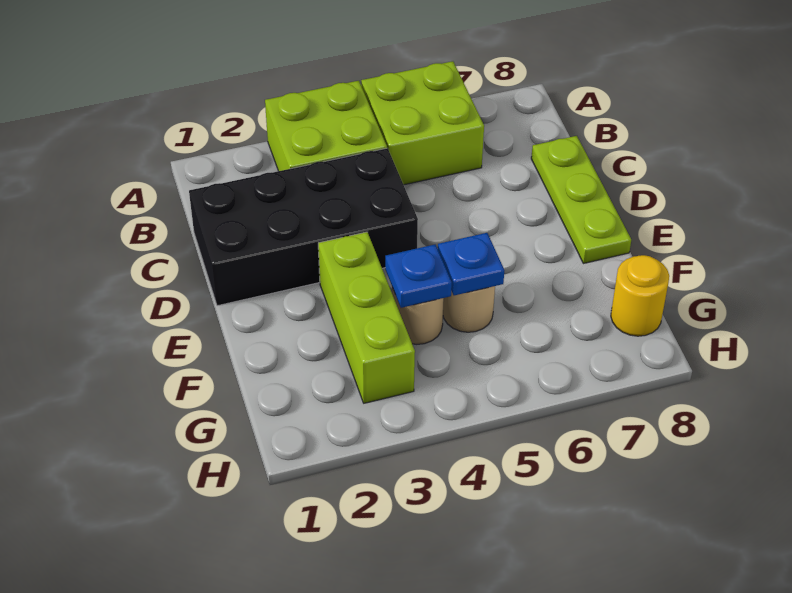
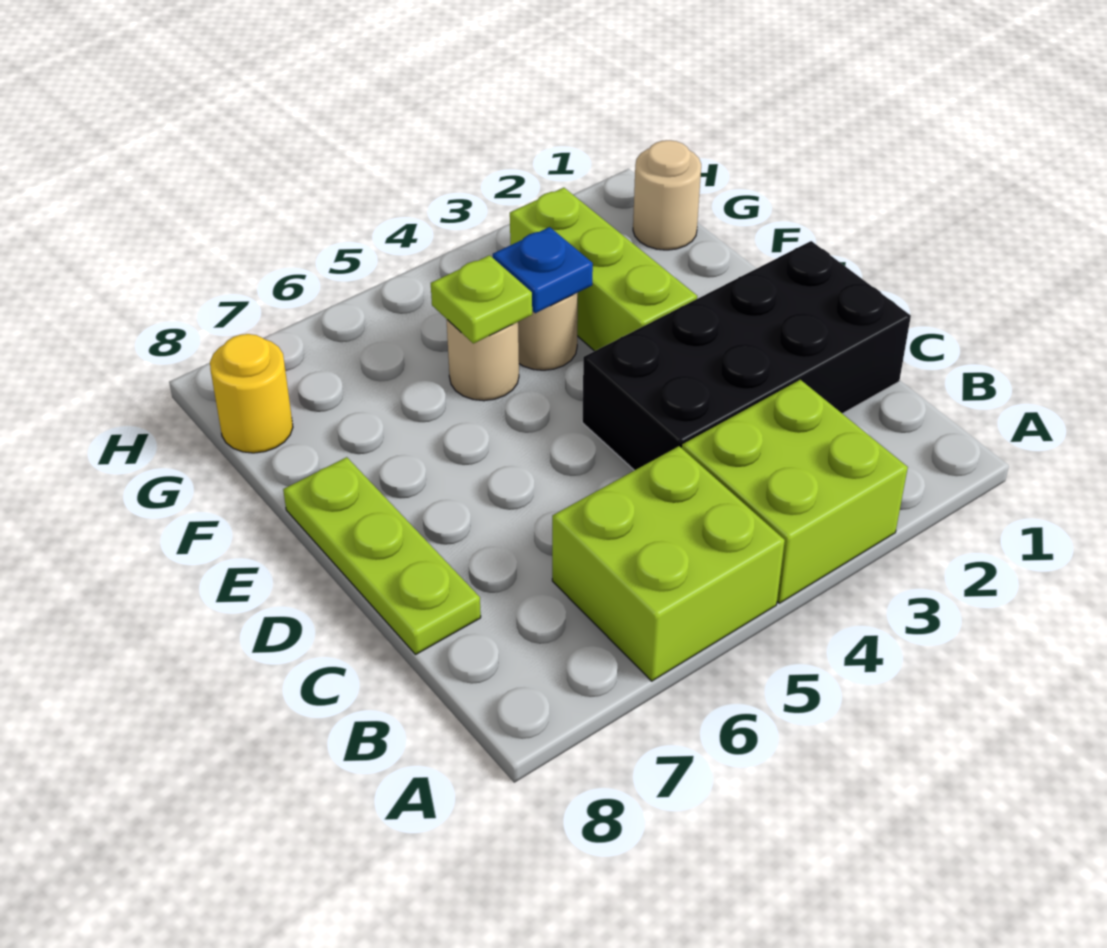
blue plate F5 level 2 -> lime plate F5 level 2
none -> tan round brick G1 level 1

